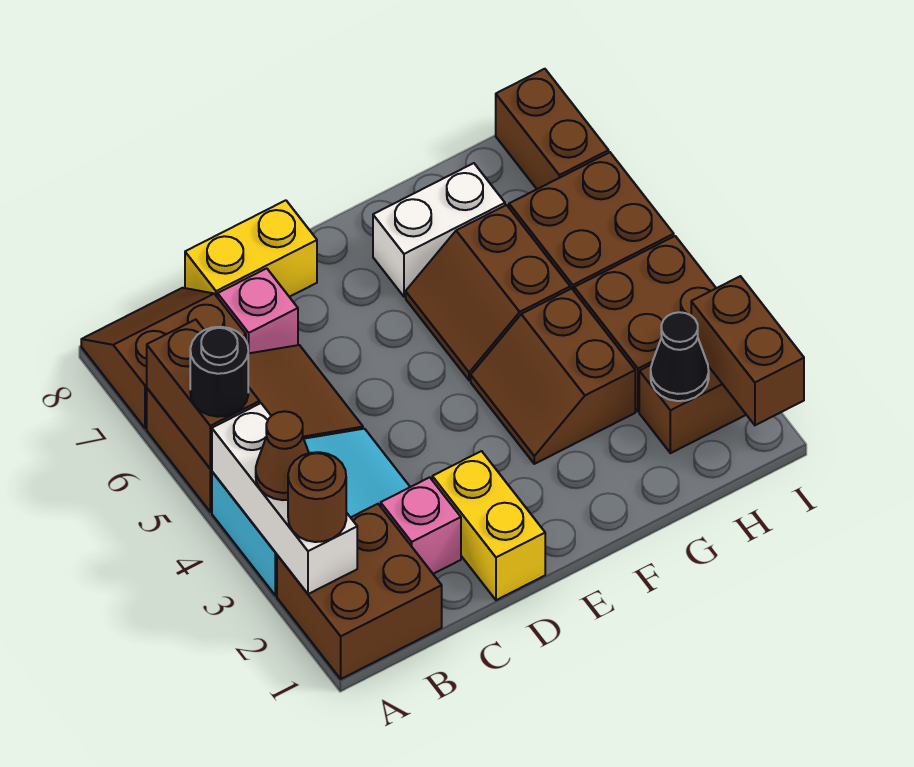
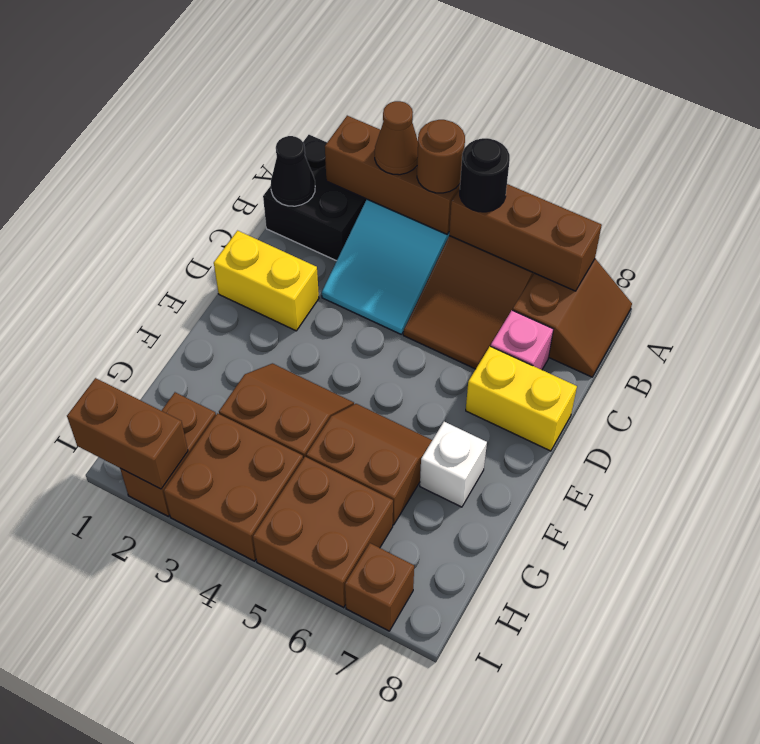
brown brick A1:B2 level 1 -> black brick A1:B2 level 1
white brick A2:A4 level 2 -> brown brick A2:A4 level 2
brown round brick A2 level 3 -> brown round brick A4 level 3
brown brick A5:A6 level 2 -> brown brick A5:A7 level 2
pink brick C2 level 1 -> none
yellow brick C8:D8 level 1 -> yellow brick D7:D8 level 1
white brick F7:G7 level 1 -> white brick F7 level 1
black cone H2 level 2 -> black cone B1 level 2
brown brick I7:I8 level 1 -> brown brick I7 level 1

